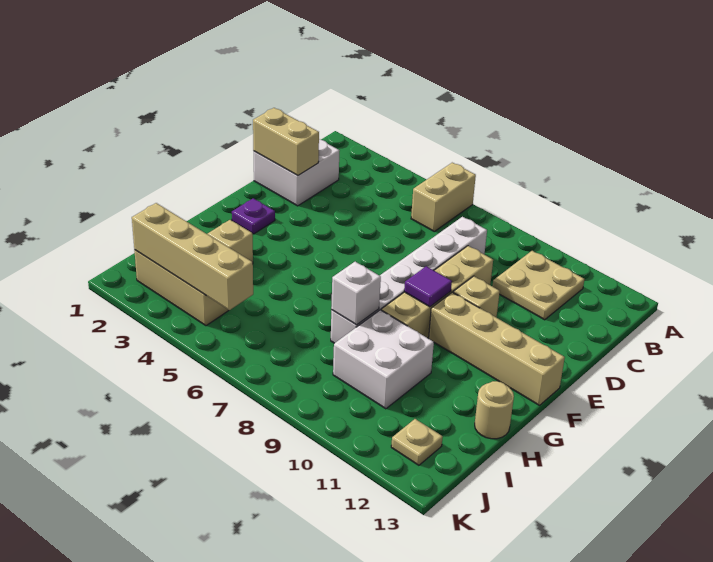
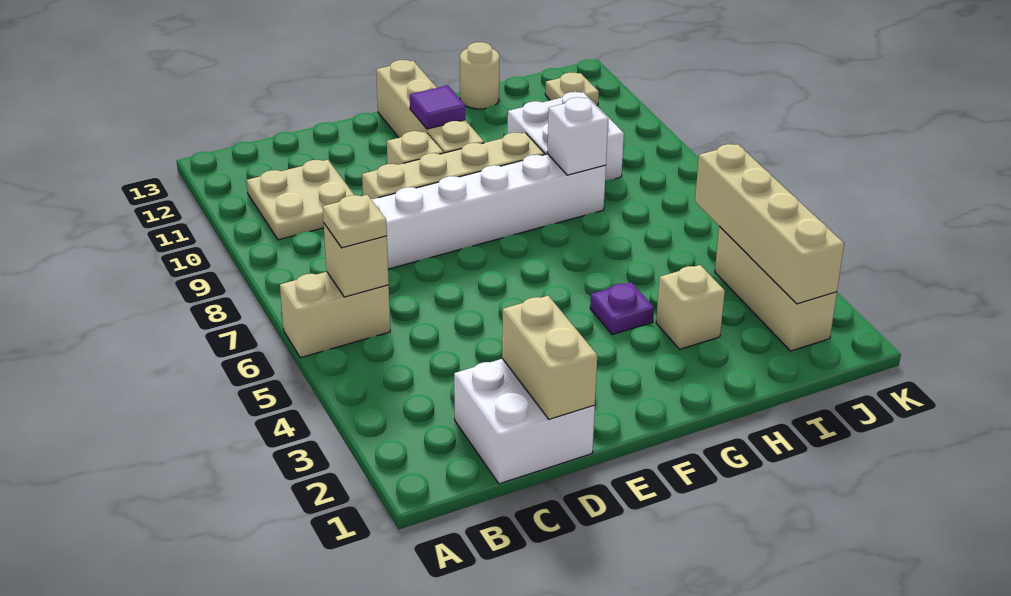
none -> tan brick B6 level 2
none -> tan plate B6 level 3
purple plate F2 level 1 -> purple plate G4 level 1
purple tile F9 level 2 -> purple tile F11 level 2

